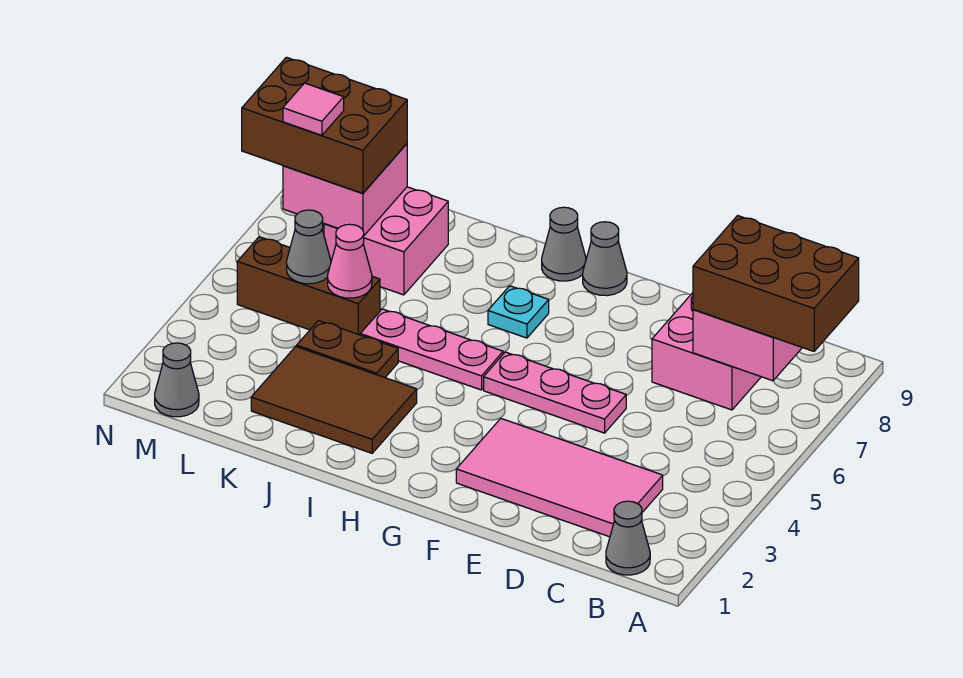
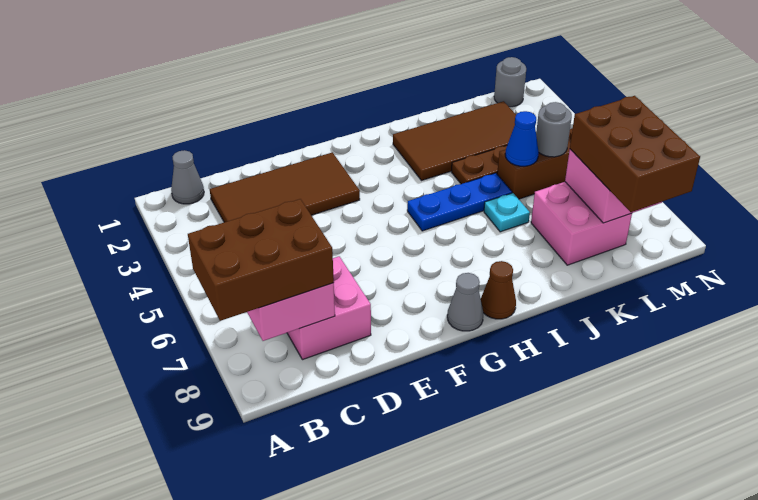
pink tile C2:F3 level 1 -> brown tile C2:F3 level 1
pink plate E5:G5 level 1 -> none
pink plate H5:J5 level 1 -> blue plate H5:J5 level 1
cyan plate H7 level 1 -> cyan plate J6 level 1
grey cone H9 level 1 -> brown cone H9 level 1
brown tile I2:K3 level 1 -> brown tile I2:L3 level 1
pink cone K5 level 2 -> blue cone K5 level 2
grey cone L5 level 2 -> grey round brick L5 level 2
brown brick L7:N8 level 3 -> brown brick L7:M9 level 3
grey cone M1 level 1 -> grey round brick M1 level 1
pink tile M7 level 4 -> none

